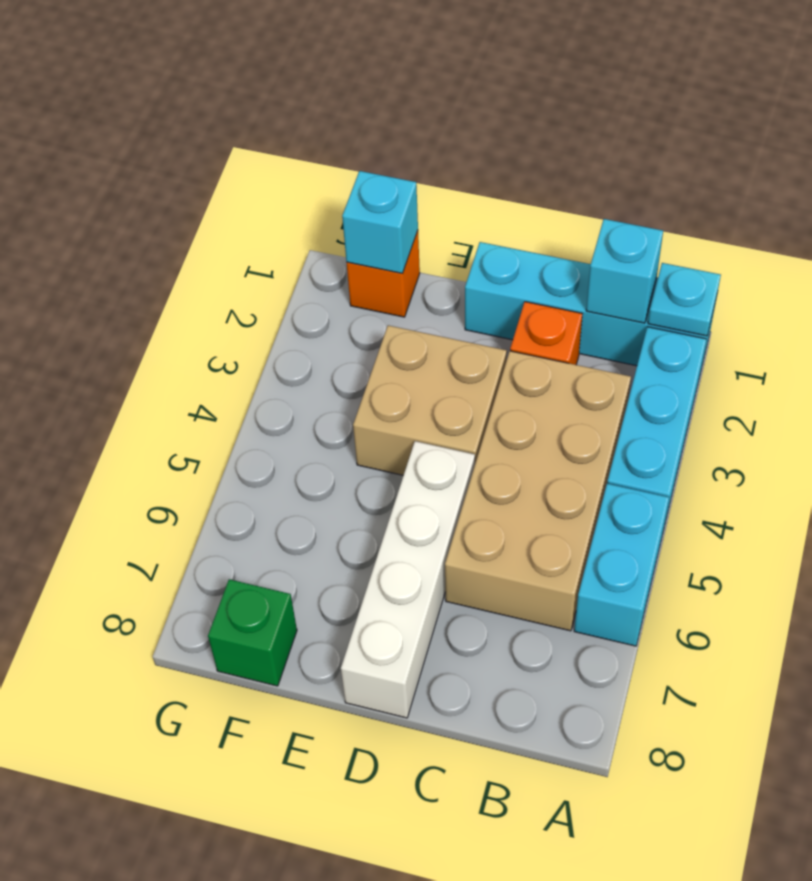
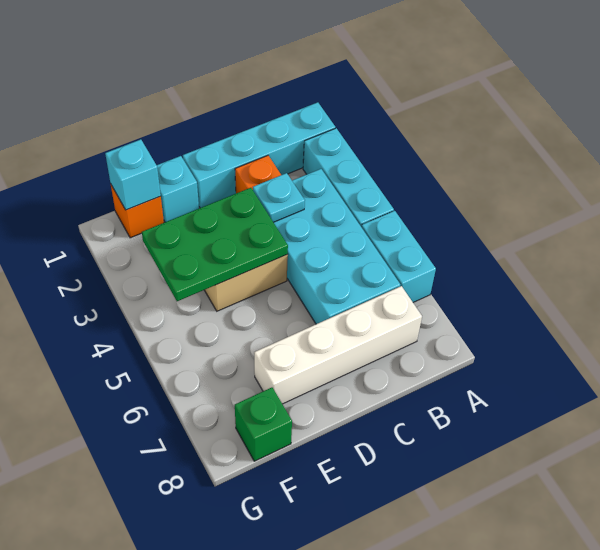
cyan plate A1 level 2 -> cyan plate C3 level 2
cyan brick B1 level 2 -> cyan brick E1 level 1
tan brick B3:C6 level 1 -> cyan brick B3:C6 level 1
none -> green plate D3:F4 level 2
white brick D5:D8 level 1 -> white brick B7:E7 level 1

